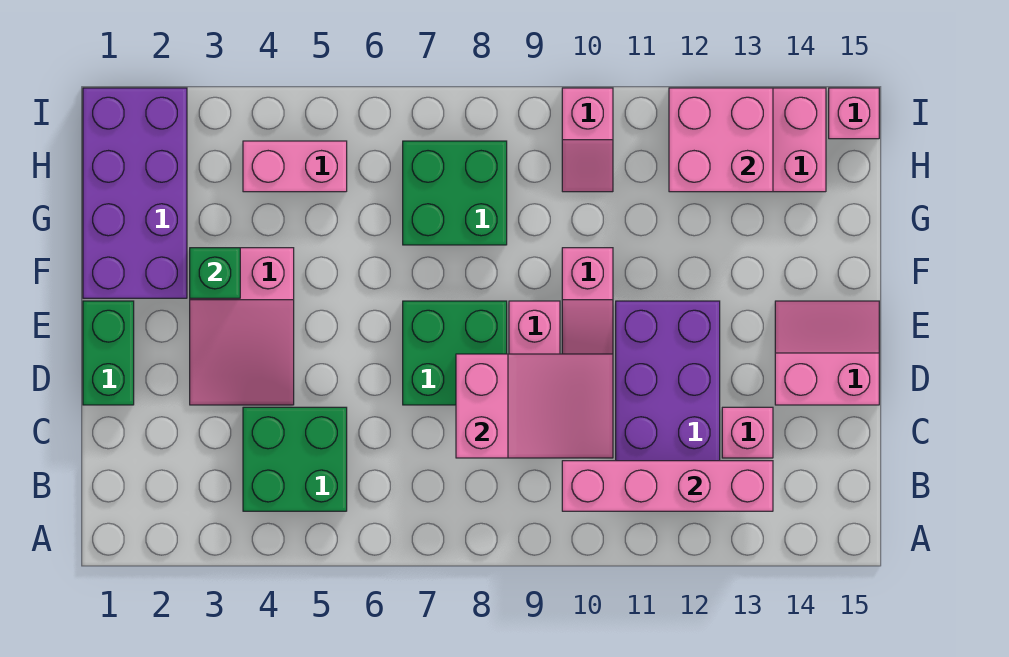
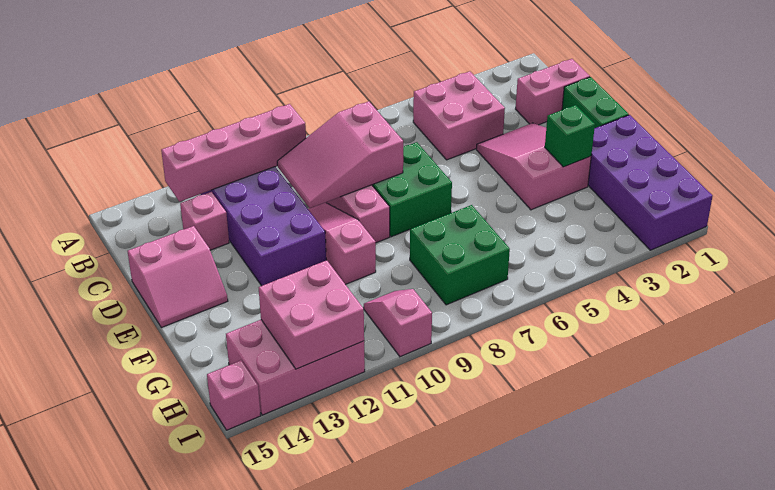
green brick B4:C5 level 1 -> pink brick B4:C5 level 1
pink brick H4:H5 level 1 -> pink brick C1:C2 level 1

